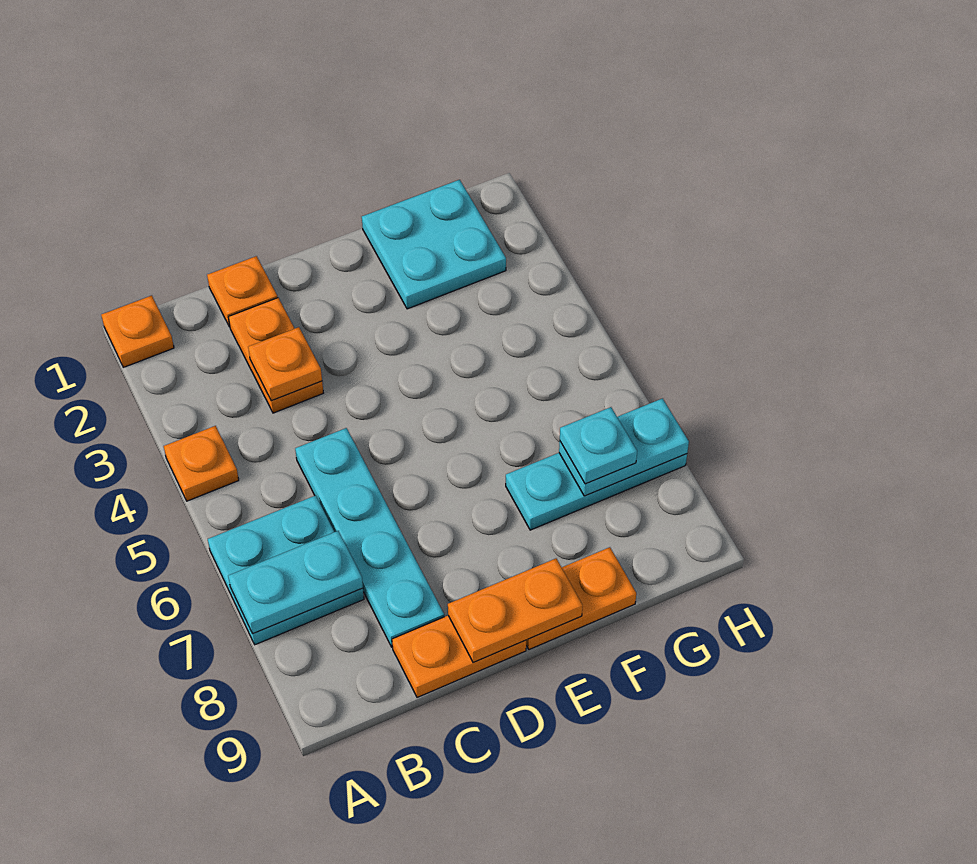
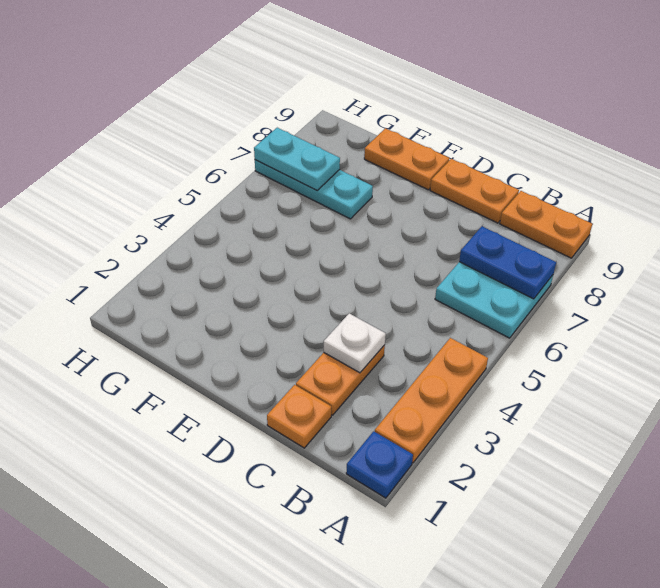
orange plate A1 level 1 -> blue plate A1 level 1
orange plate A4 level 1 -> orange plate A2:A4 level 1
cyan plate A7:B7 level 2 -> blue plate A7:B7 level 2
orange plate C3 level 2 -> white plate C3 level 2
cyan plate C5:C8 level 1 -> none
orange plate D9:E9 level 2 -> orange plate A9:B9 level 1
cyan plate F1:G2 level 1 -> none
cyan plate G7 level 3 -> none

